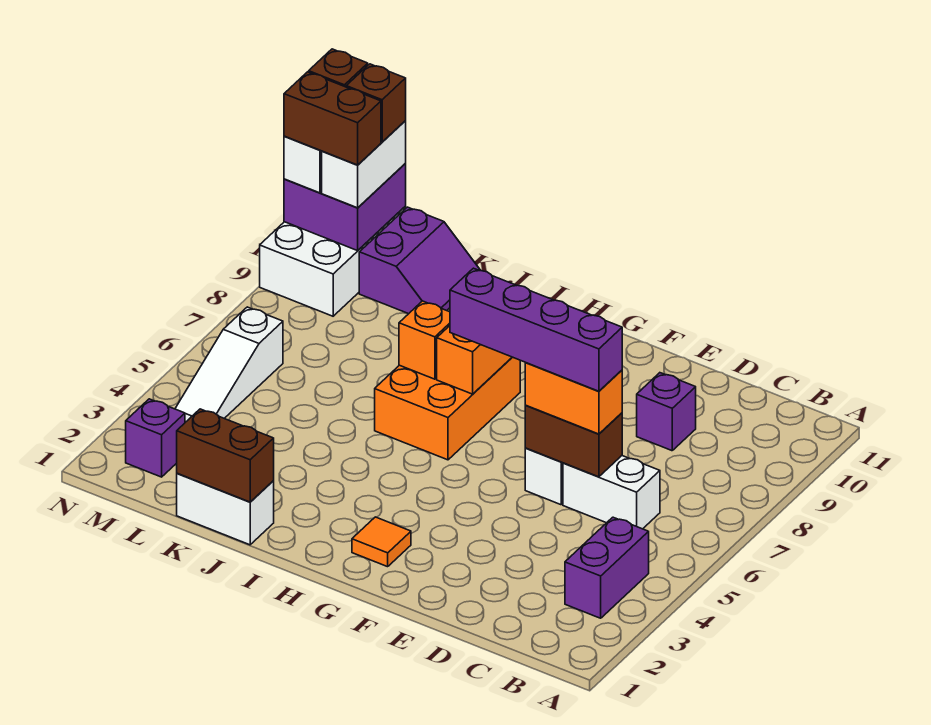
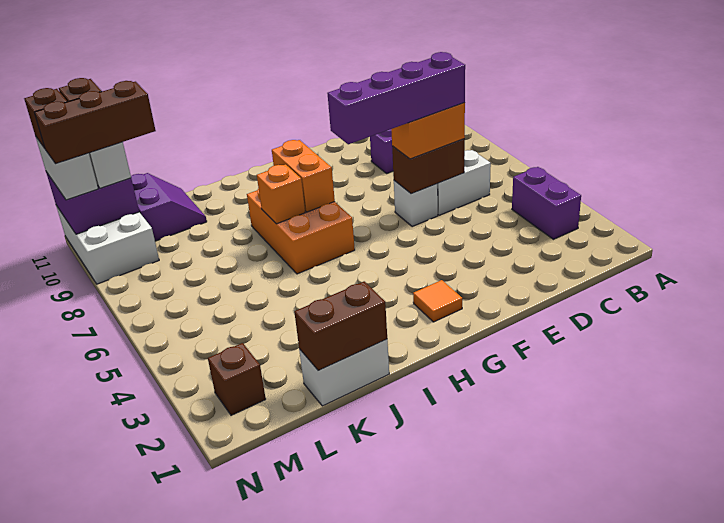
purple brick M2 level 1 -> brown brick M2 level 1
white slope M4:M6 level 1 top 6 -> none
brown brick M10:N10 level 4 -> brown brick L10:N10 level 4

